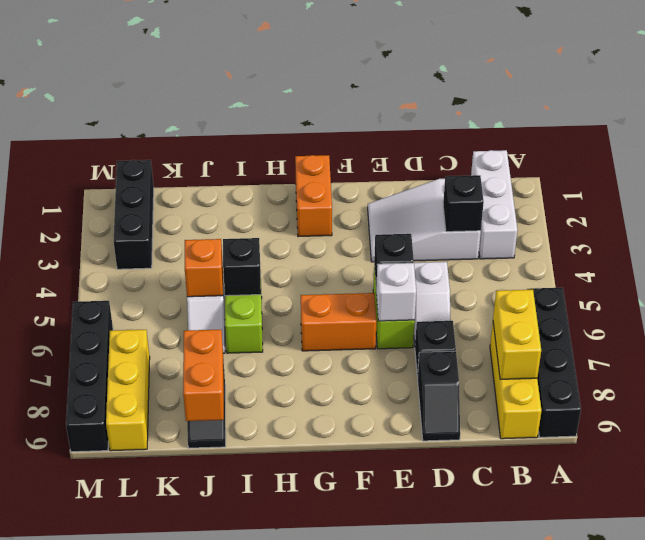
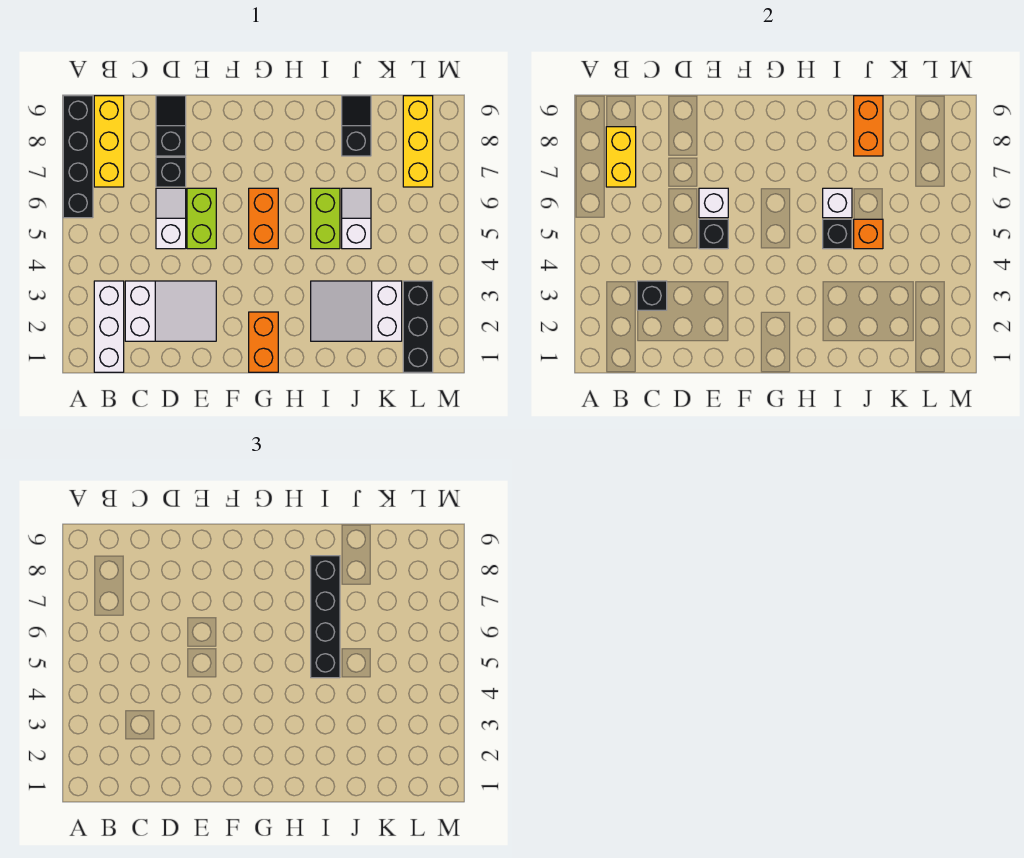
orange brick F6:G6 level 1 -> orange brick G5:G6 level 1
none -> white slope I2:K3 level 1 top K
none -> white brick I6 level 2
black brick M6:M9 level 1 -> black brick I5:I8 level 3

